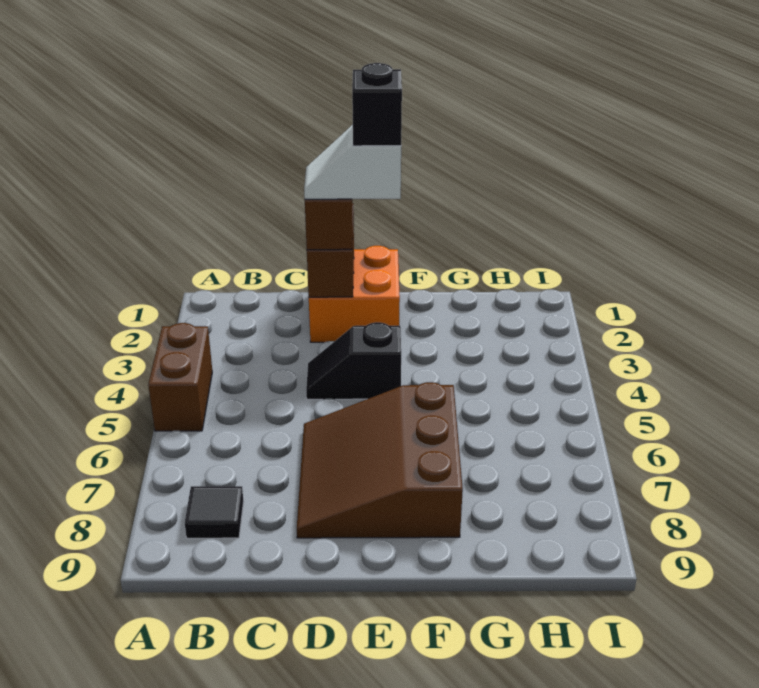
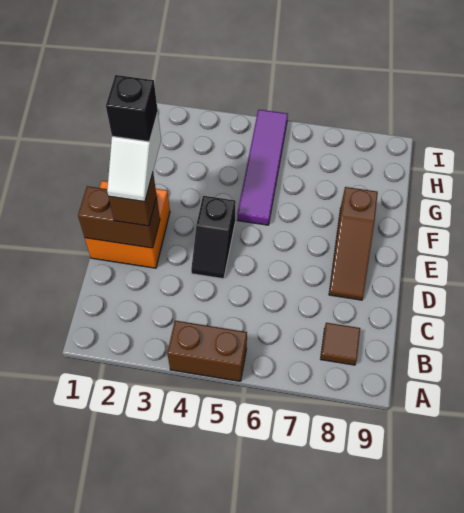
black tile B8 level 1 -> brown tile B8 level 1
brown slope D6:F8 level 1 top F -> brown slope D8:F8 level 1 top F
none -> purple tile F5:I5 level 1

